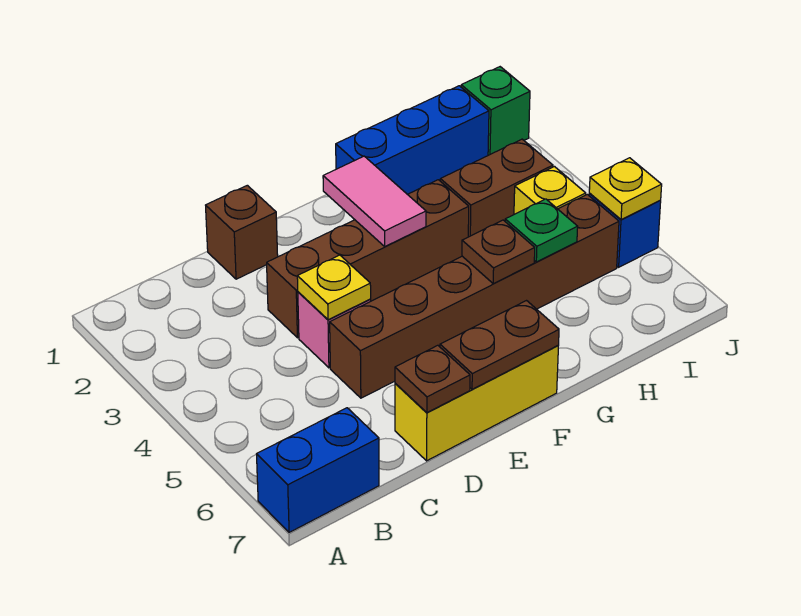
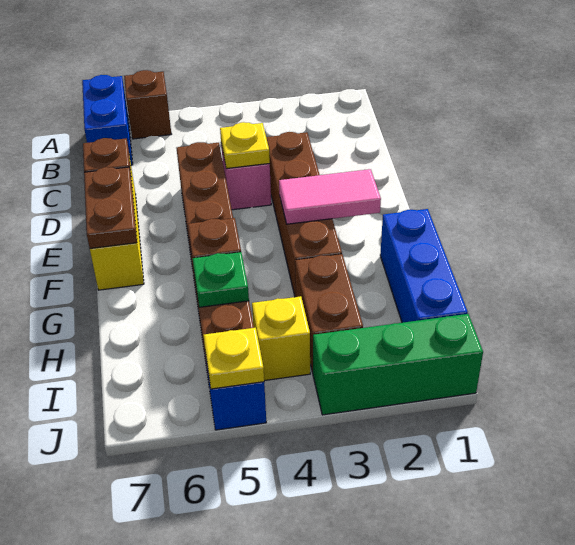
brown brick D1 level 1 -> brown brick A6 level 1
green brick J1 level 1 -> green brick J1:J3 level 1

